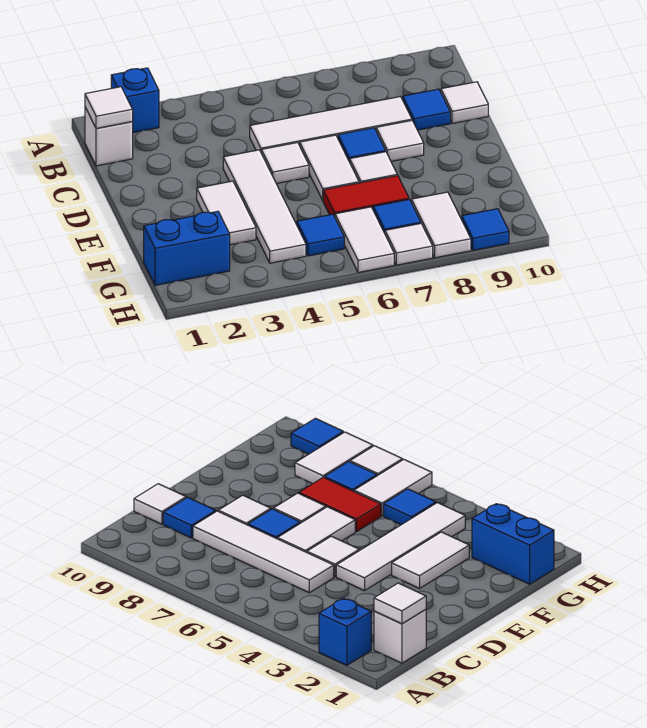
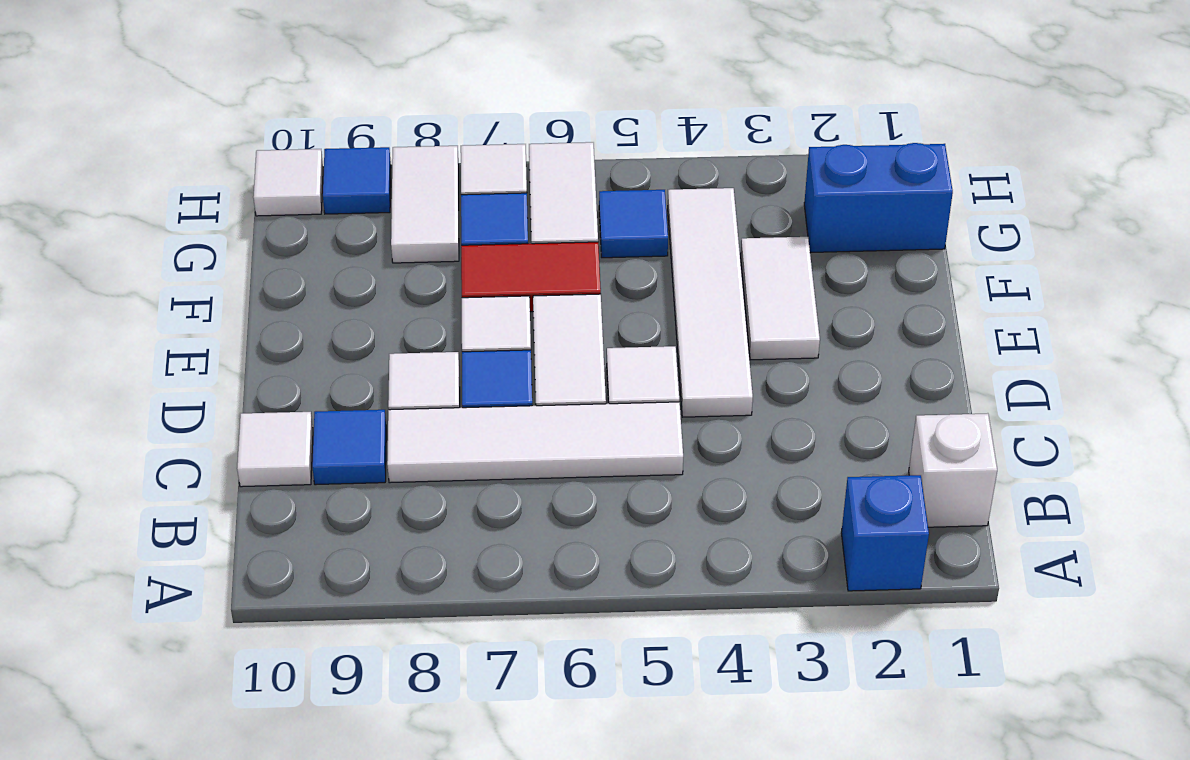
white tile B1 level 2 -> white tile H10 level 1

